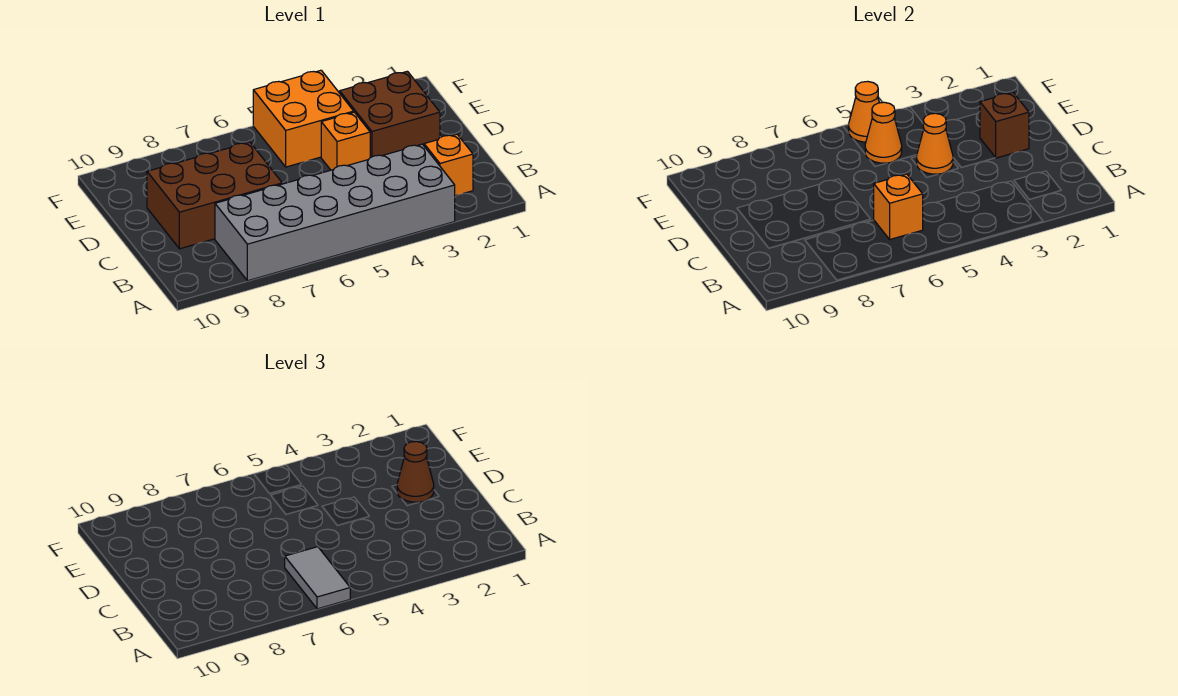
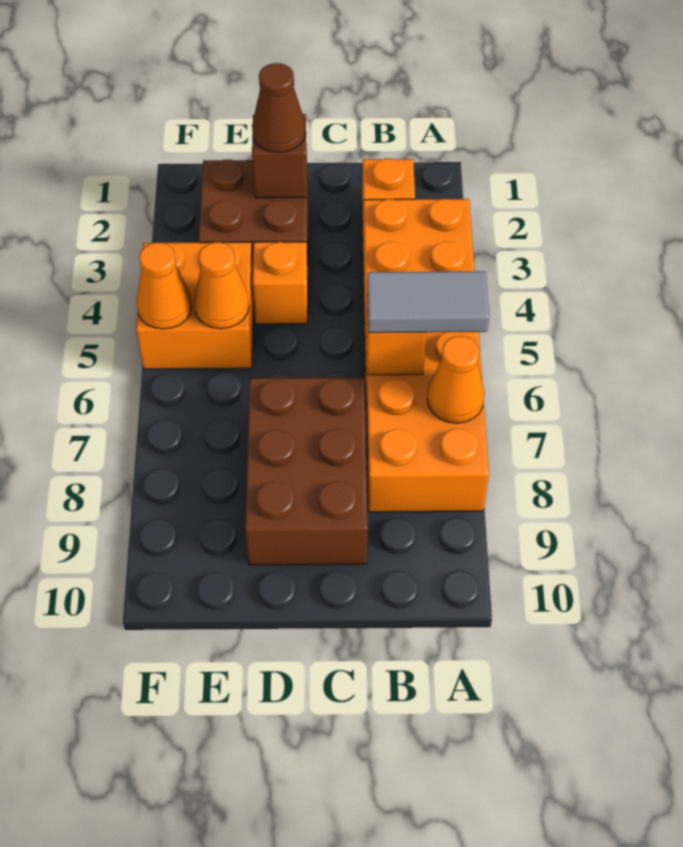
grey brick A3:B8 level 1 -> orange brick A3:B8 level 1
orange cone D4 level 2 -> orange cone A7 level 2

